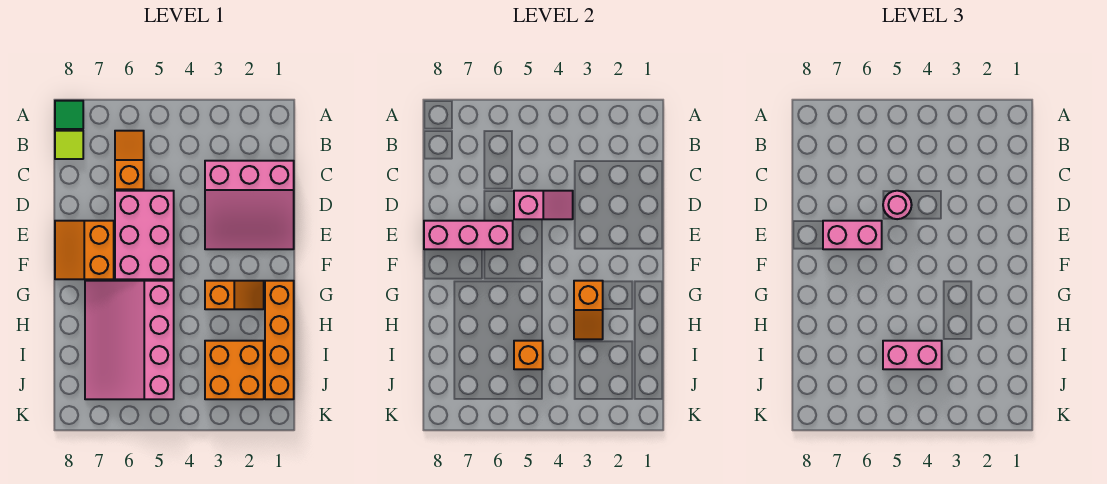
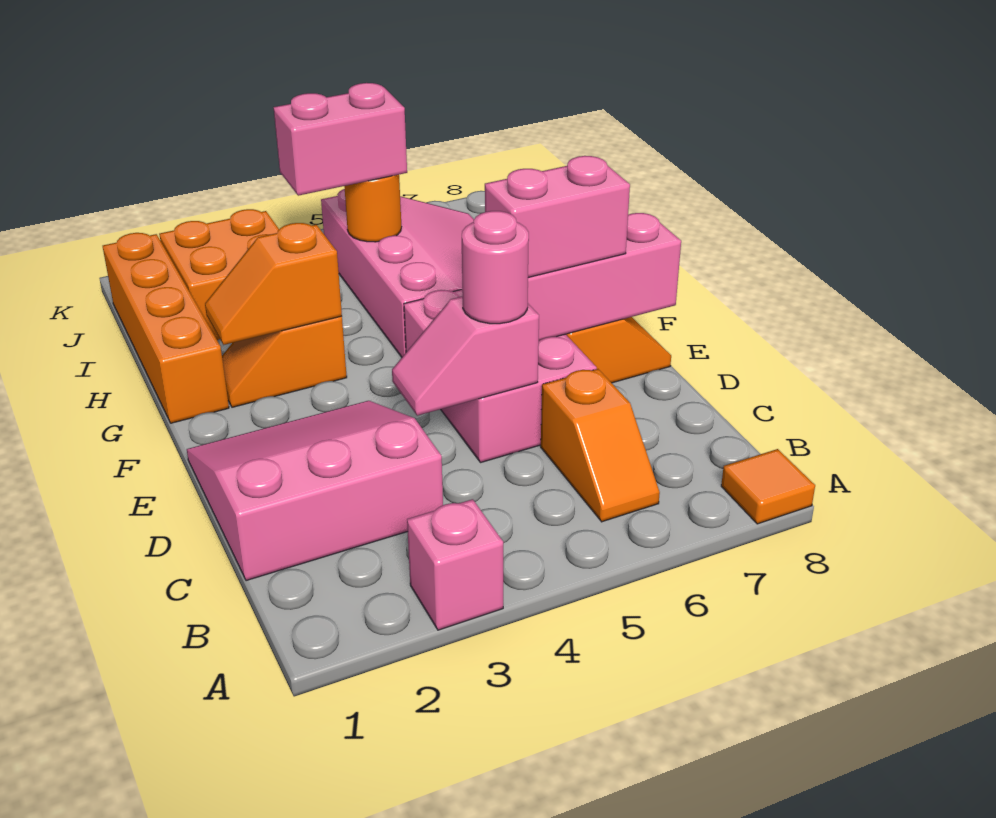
none -> pink brick A3 level 1
green tile A8 level 1 -> orange tile A8 level 1
lime tile B8 level 1 -> none
orange slope G3:H3 level 2 top G -> orange slope G2:G3 level 2 top 3
orange brick I5 level 2 -> orange round brick I5 level 2

